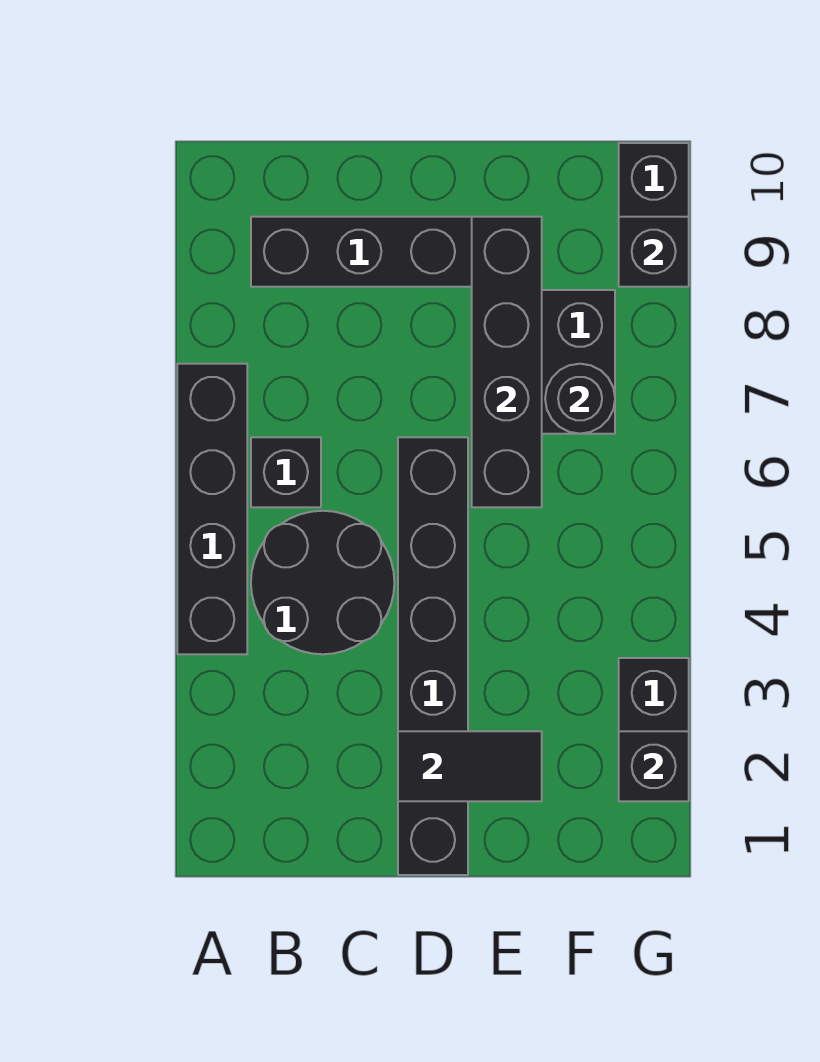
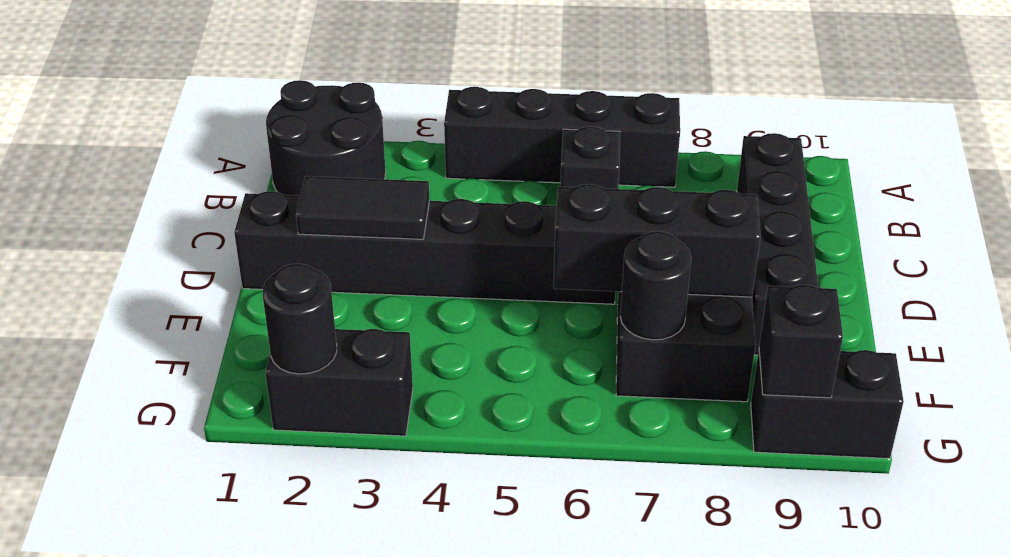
black round brick B4:C5 level 1 -> black round brick A1:B2 level 1
black tile D2:E2 level 2 -> black tile D2:D3 level 2
black brick E6:E9 level 2 -> black brick E6:E8 level 2
black brick G2 level 2 -> black round brick G2 level 2

